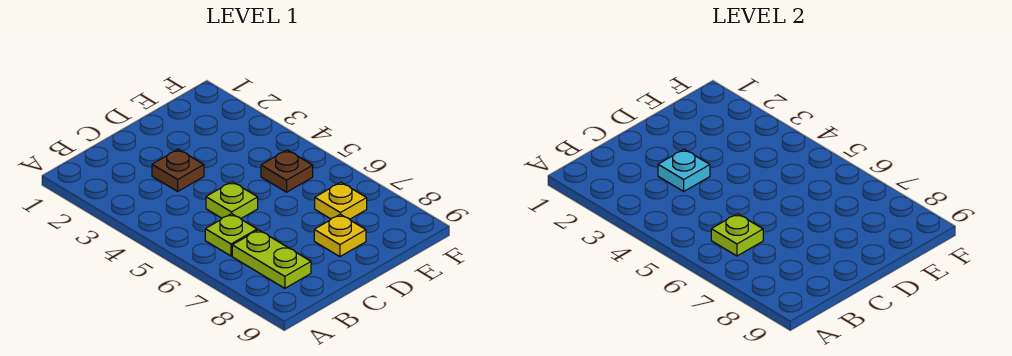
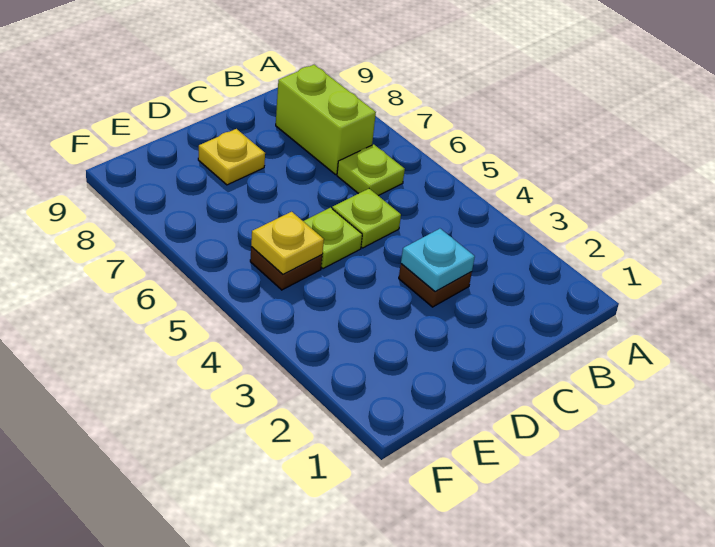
lime plate B6 level 2 -> lime plate D5 level 1
lime plate B7:B8 level 1 -> lime brick B7:B8 level 1
yellow plate E7 level 1 -> yellow plate E5 level 2

